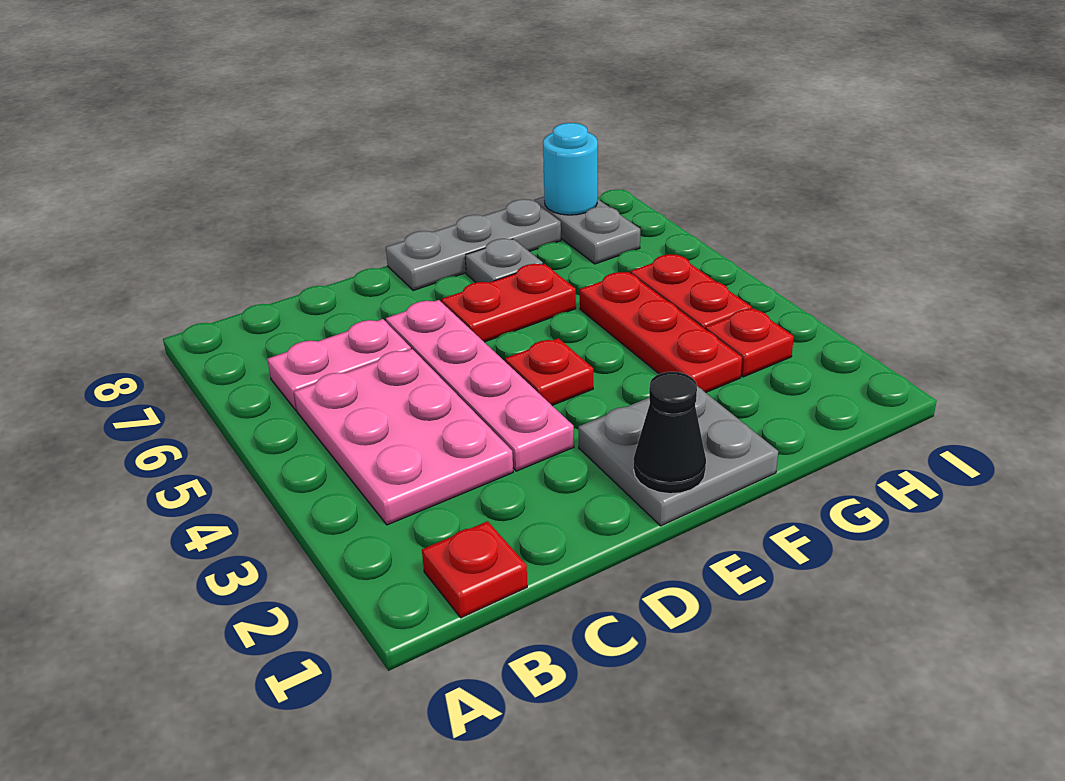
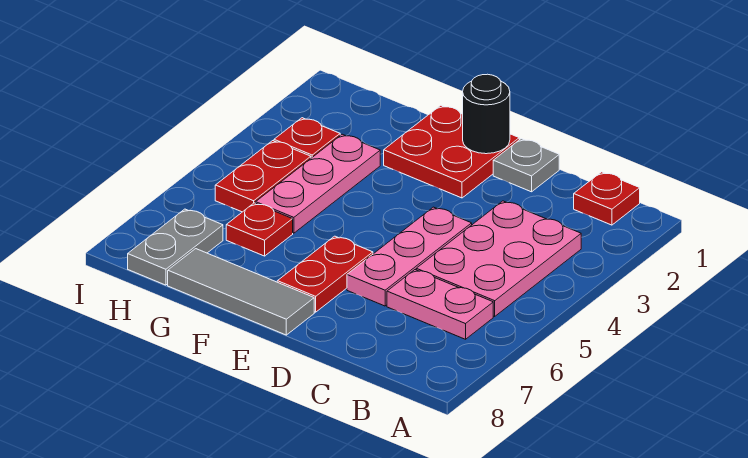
pink plate D3:D6 level 1 -> pink plate D4:D6 level 1
grey plate E1:F2 level 1 -> red plate E1:F2 level 1
black cone E1 level 2 -> black round brick E1 level 2
red plate E4 level 1 -> red plate G6 level 1
red plate E6:F6 level 1 -> red plate E6:E7 level 1
grey plate E8:G8 level 1 -> grey tile E8:G8 level 1
grey plate F7 level 1 -> grey plate D1 level 1
red plate G3:G5 level 1 -> pink plate G3:G5 level 1
cyan round brick H8 level 2 -> none

